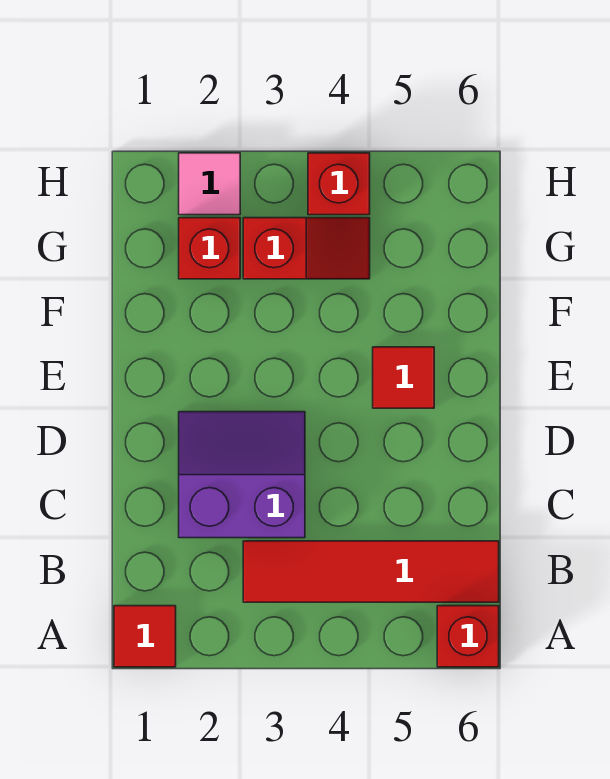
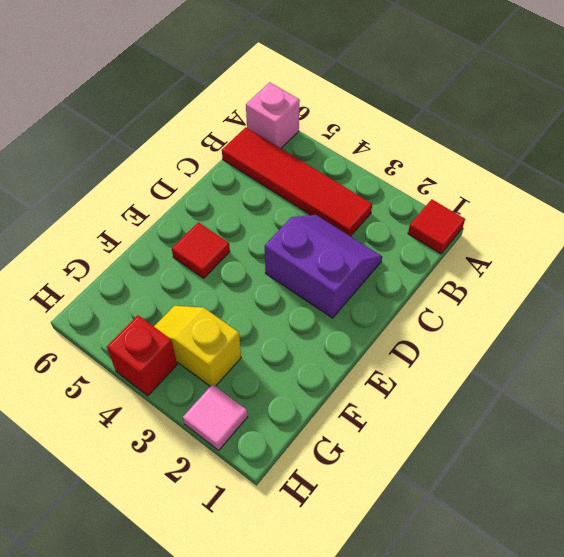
red brick A6 level 1 -> pink brick A6 level 1
purple slope C2:D3 level 1 top C -> purple slope C2:D3 level 1 top D
red brick G2 level 1 -> none
red slope G3:G4 level 1 top 3 -> yellow slope G3:G4 level 1 top 3

